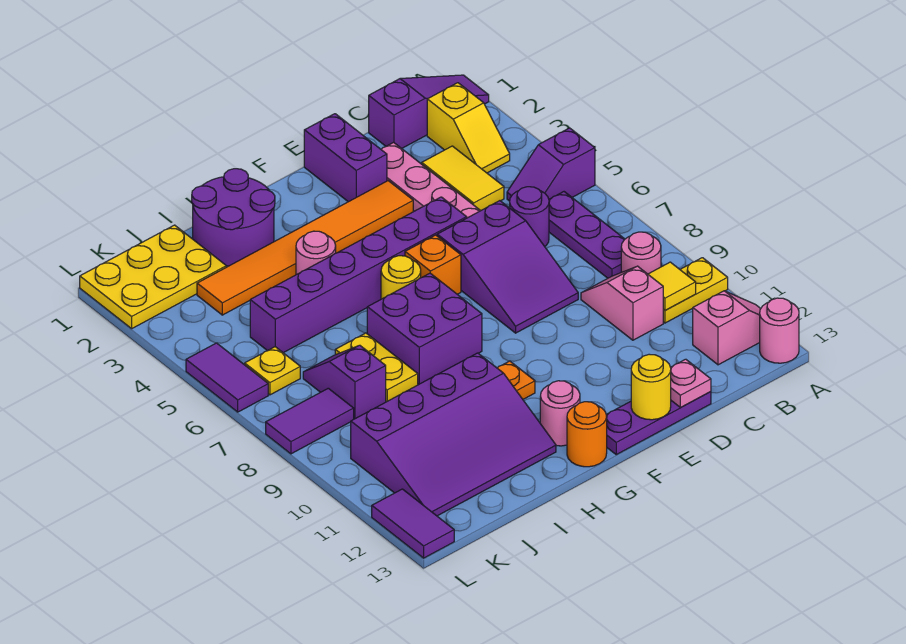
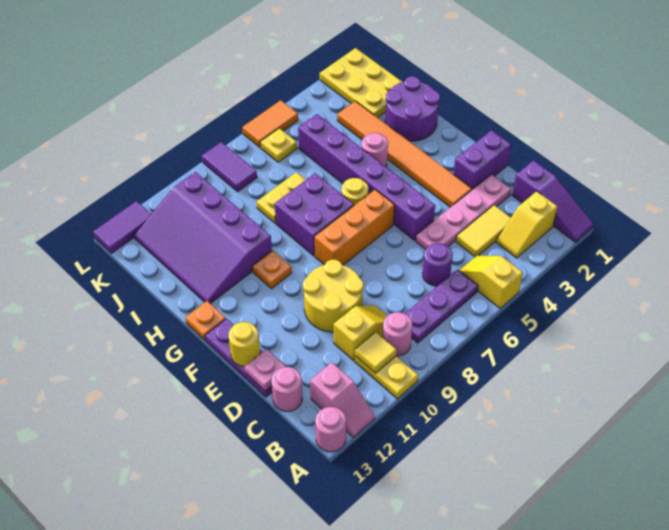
purple slope A5:B5 level 1 top A -> yellow slope A5:B5 level 1 top A
pink slope C9:C10 level 1 top 10 -> yellow slope C9:C10 level 1 top 10
purple slope D6:E8 level 1 top 6 -> none
none -> yellow round brick D9:E10 level 1
orange brick F6 level 1 -> orange brick F6:F8 level 1
pink round brick G12 level 1 -> pink round brick C13 level 1
orange round brick G13 level 1 -> orange plate G13 level 1
purple slope J7:J8 level 1 top 8 -> none
purple tile L5:L6 level 1 -> orange tile L5:L6 level 1

